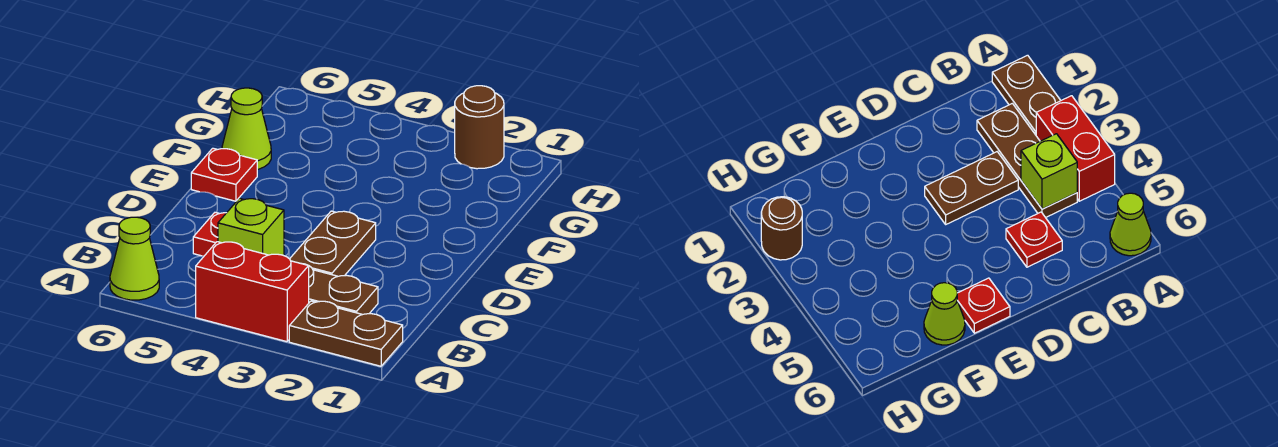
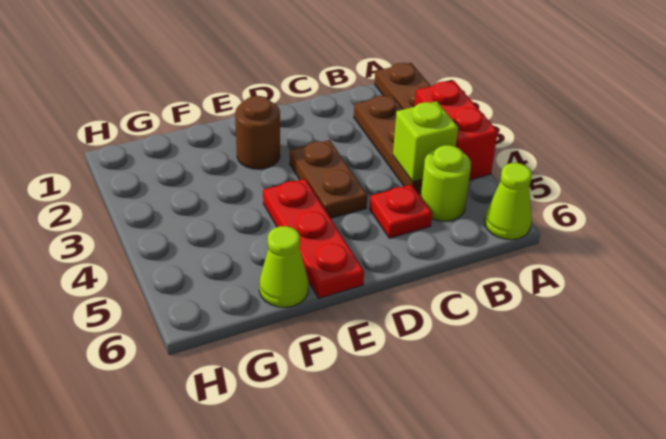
none -> lime round brick B5 level 1
brown plate C3:D3 level 1 -> brown plate D3:D4 level 1
red plate E6 level 1 -> red plate E4:E6 level 1
brown round brick H2 level 1 -> brown round brick E2 level 1

